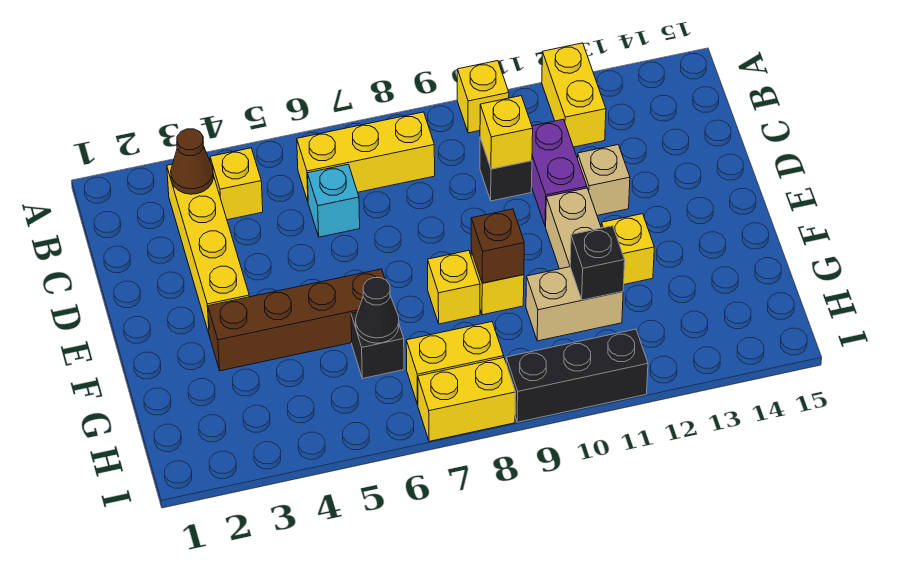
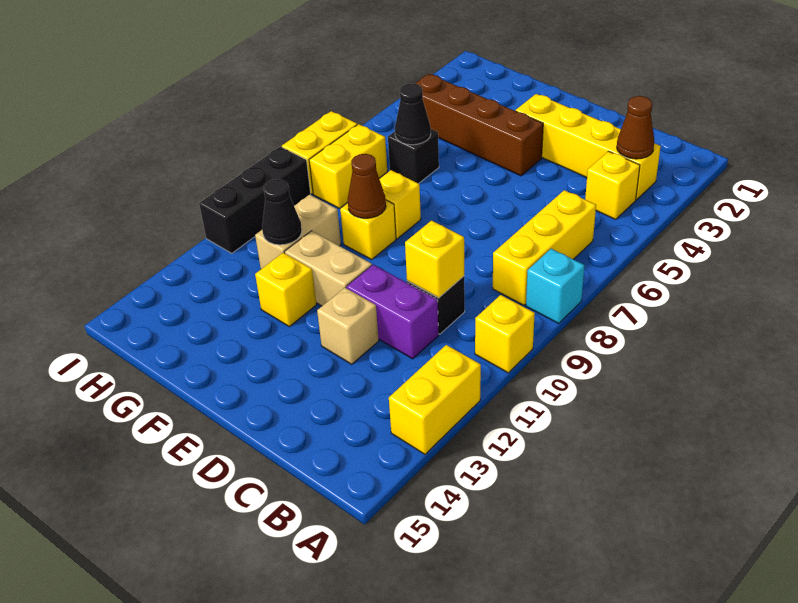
yellow brick A12:B12 level 1 -> yellow brick A12:A13 level 1
cyan brick C6 level 1 -> cyan brick A8 level 1
brown brick F3:F6 level 1 -> brown brick E4:H4 level 1
brown brick F9 level 2 -> brown cone F9 level 2
black brick G11 level 2 -> black cone G11 level 2

